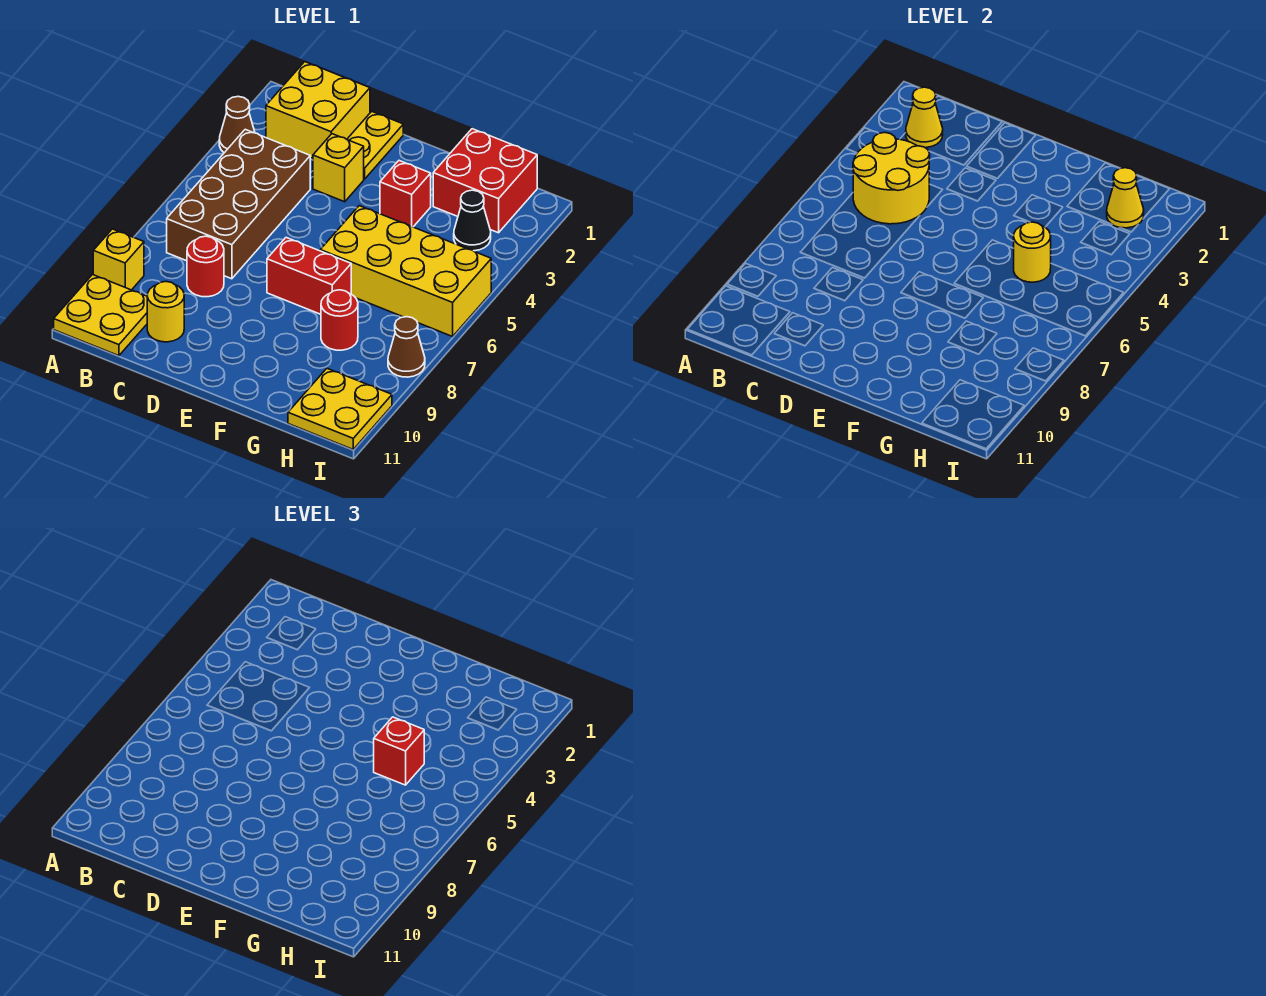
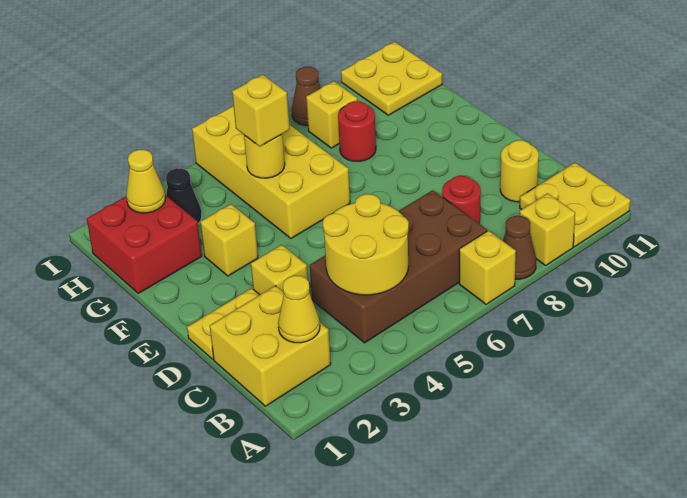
brown cone A3 level 1 -> brown cone A8 level 1
none -> yellow brick A7 level 1
red brick E7:F7 level 1 -> none
red brick F3 level 1 -> yellow brick F3 level 1
red brick G5 level 3 -> yellow brick G5 level 3
none -> yellow brick H8 level 1

